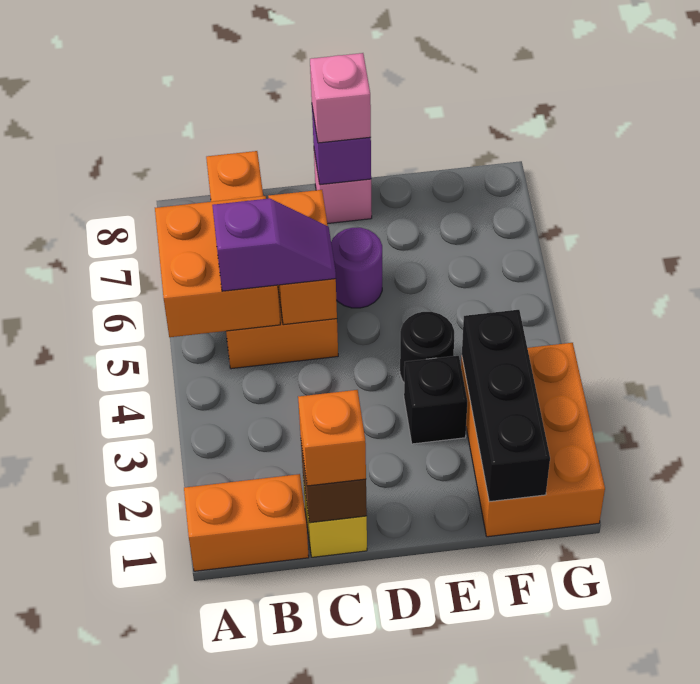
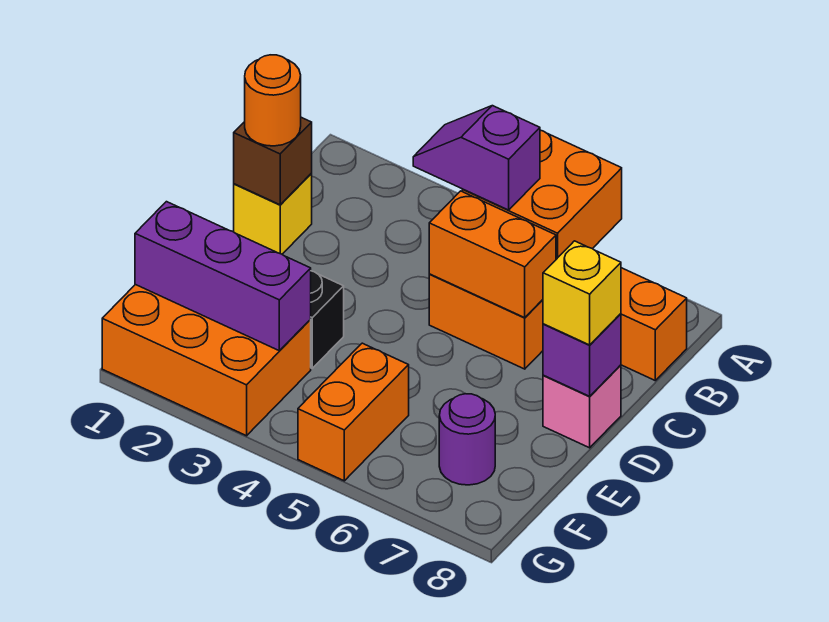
orange brick A1:B1 level 1 -> orange brick F5:G5 level 1
purple slope B5:C5 level 3 top B -> purple slope B4:B5 level 3 top 5
orange brick C1 level 3 -> orange round brick C1 level 3
purple round brick D6 level 1 -> purple round brick F7 level 1
pink brick D8 level 3 -> yellow brick D8 level 3
black round brick E4 level 1 -> none
black brick F1:F3 level 2 -> purple brick F1:F3 level 2

